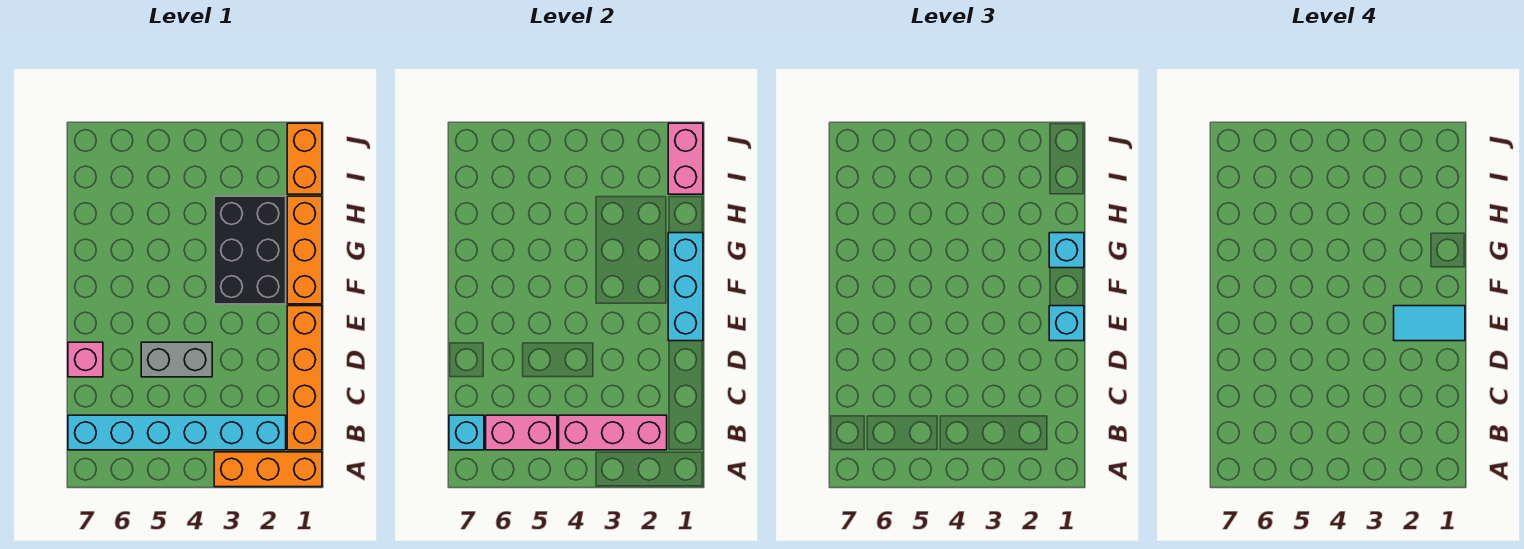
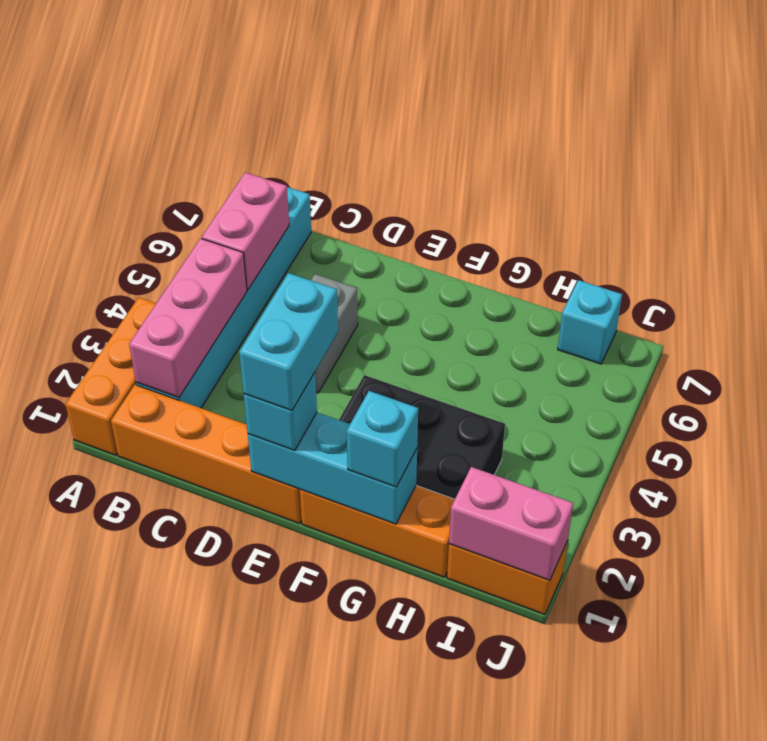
cyan brick B7 level 2 -> cyan brick I7 level 1
pink brick D7 level 1 -> none
cyan tile E1:E2 level 4 -> cyan brick E1:E2 level 4

